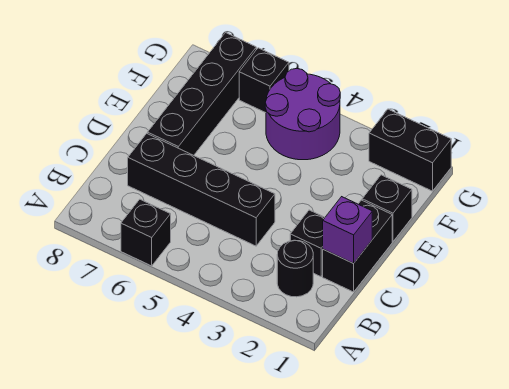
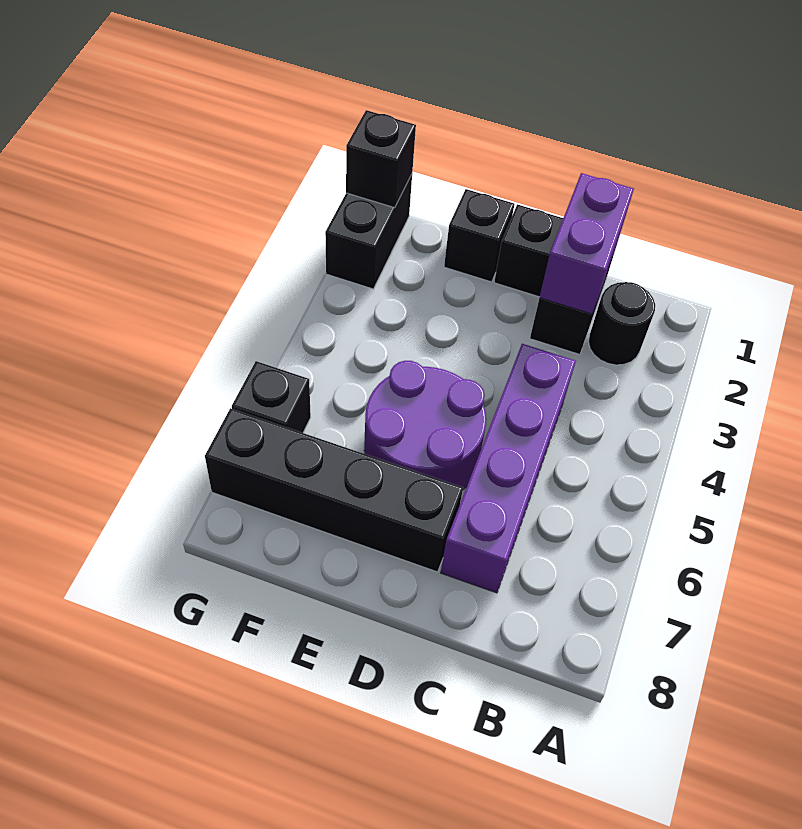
black brick A6 level 1 -> black brick G1 level 2
purple brick C1 level 2 -> purple brick C1:C2 level 2
black brick C4:C7 level 1 -> purple brick C4:C7 level 1
purple round brick F4:G5 level 1 -> purple round brick D5:E6 level 1

